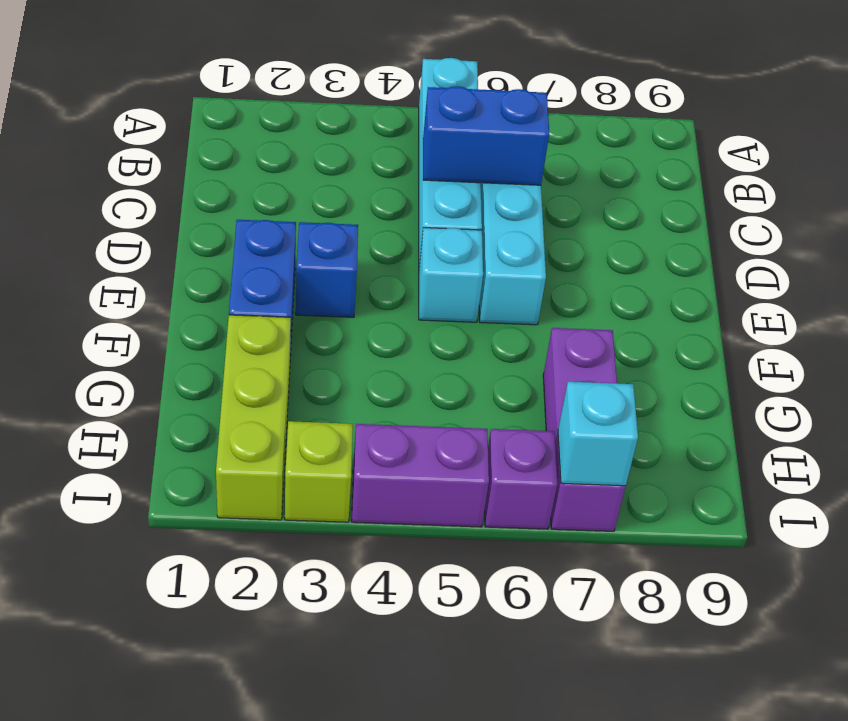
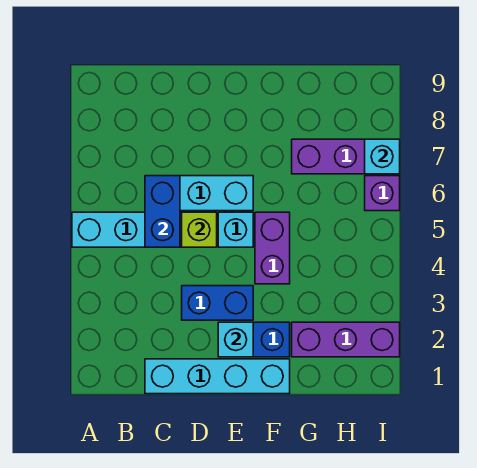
none -> cyan brick C1:F1 level 1
none -> cyan brick E2 level 2
blue brick E3 level 1 -> blue brick D3:E3 level 1
lime brick G2:I2 level 1 -> purple brick G2:I2 level 1
lime brick I3 level 1 -> lime brick D5 level 2
purple brick I4:I5 level 1 -> purple brick F4:F5 level 1

